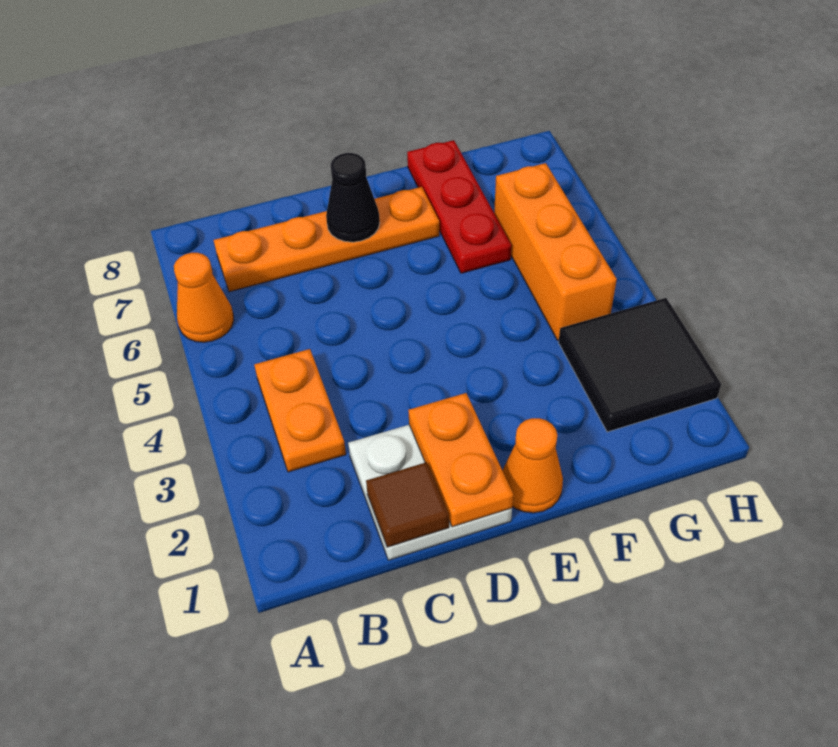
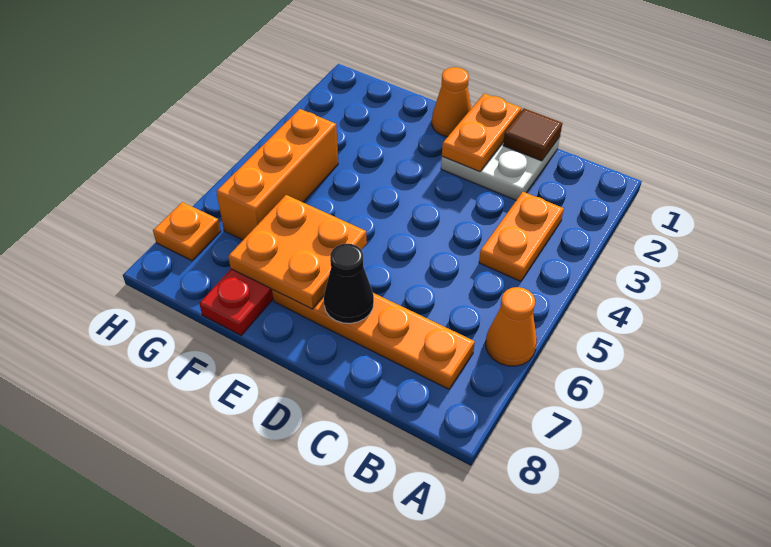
none -> orange plate E6:F7 level 2
black tile G2:H3 level 1 -> none
none -> orange plate H7 level 1

